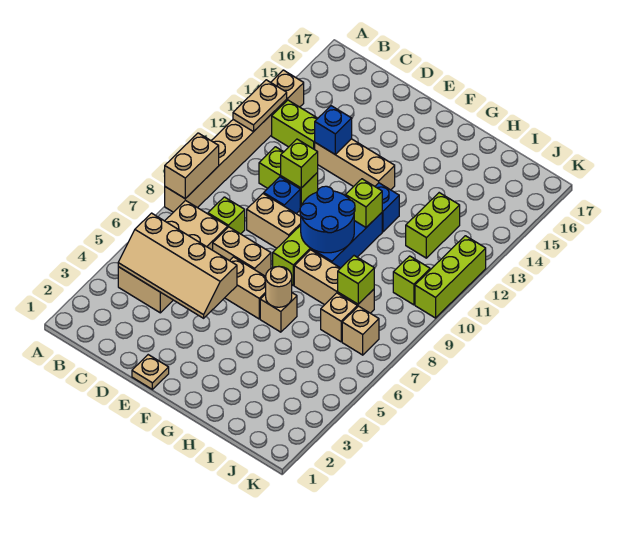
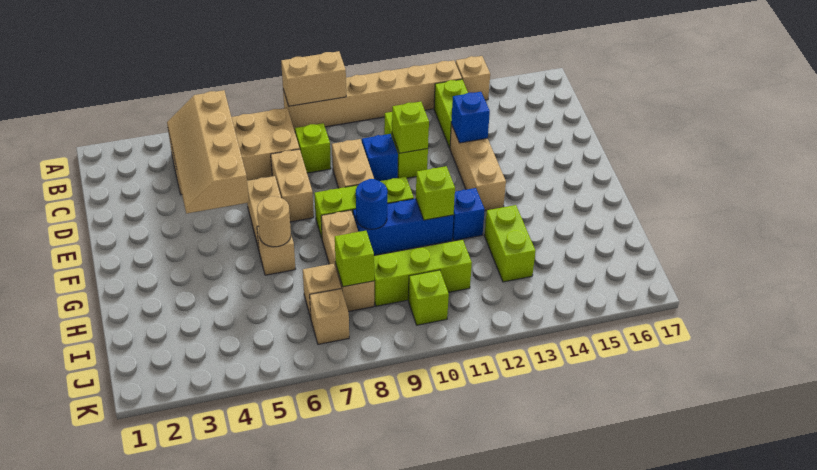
tan plate A12:A13 level 2 -> none
tan plate E1 level 1 -> none
blue round brick F9:G10 level 2 -> blue round brick G9 level 2
lime brick I12:I13 level 1 -> lime brick H13:I13 level 1
lime brick K10:K12 level 1 -> lime brick I9:I11 level 1

